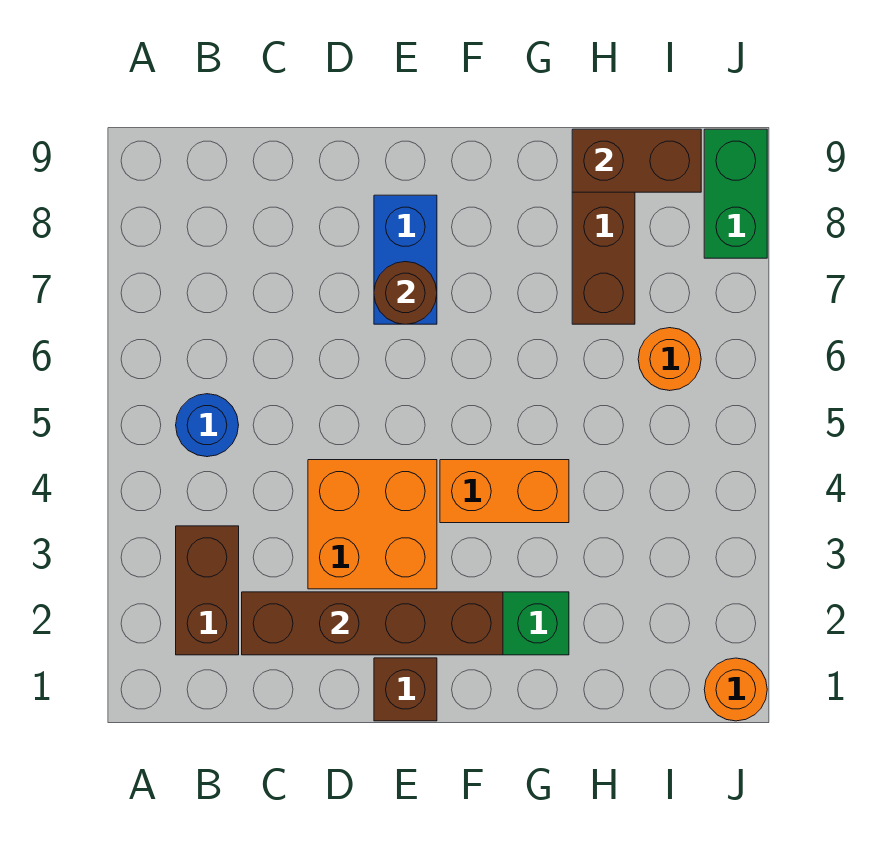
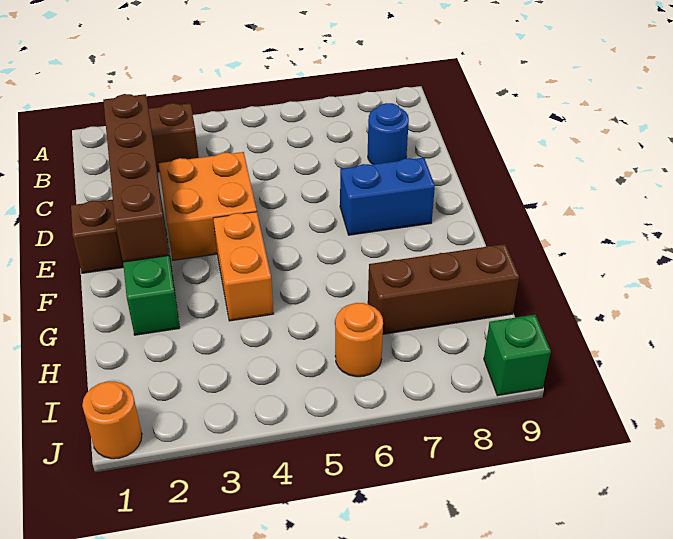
blue round brick B5 level 1 -> blue round brick C8 level 1
brown round brick E7 level 2 -> none
brown brick H9:I9 level 2 -> none
green brick J8:J9 level 1 -> green brick J9 level 1

